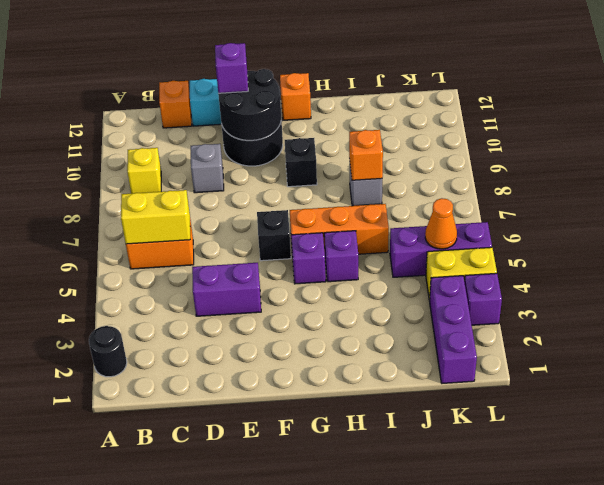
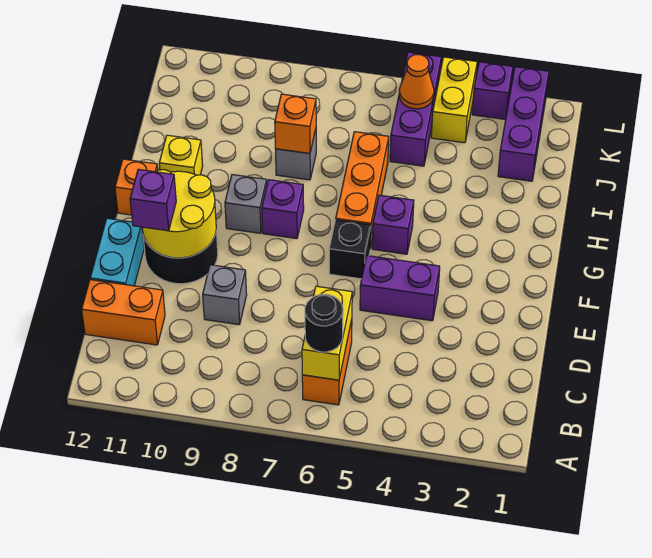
black round brick A2 level 1 -> black round brick B6 level 3
yellow brick B9 level 1 -> yellow brick H11 level 1
orange brick C12 level 1 -> orange brick C11:C12 level 1
purple brick D4:E4 level 1 -> purple brick E4:E5 level 1
black round brick E10:F11 level 2 -> yellow round brick E10:F11 level 2
black brick G9 level 1 -> grey brick G9 level 1
purple brick H5 level 1 -> purple brick G8 level 1
purple brick K1:K3 level 1 -> purple brick J2:L2 level 1

